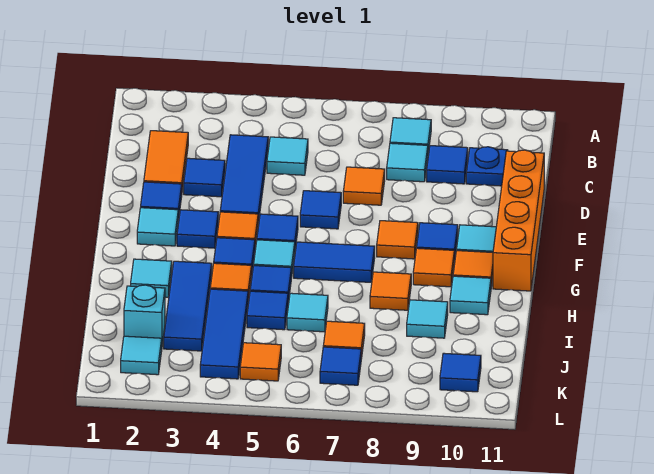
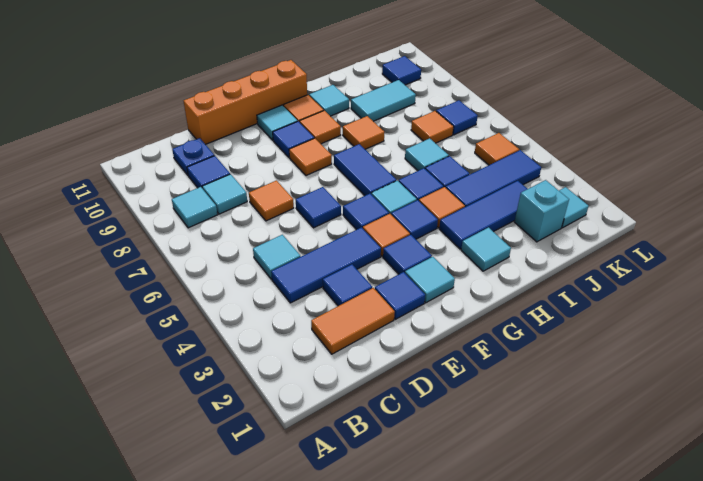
cyan tile I9 level 1 -> cyan tile I9:J9 level 1

